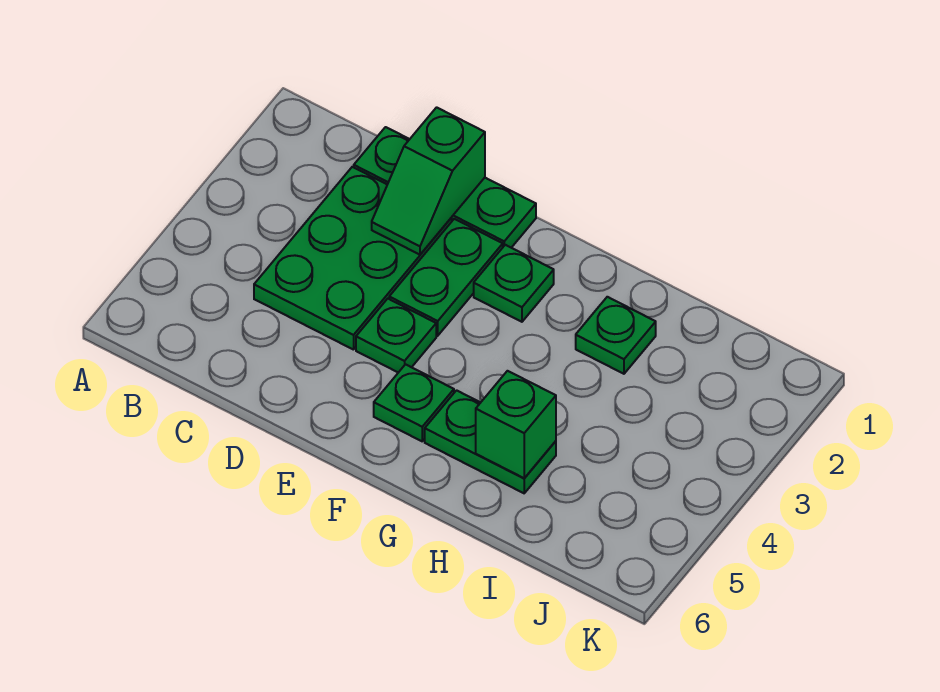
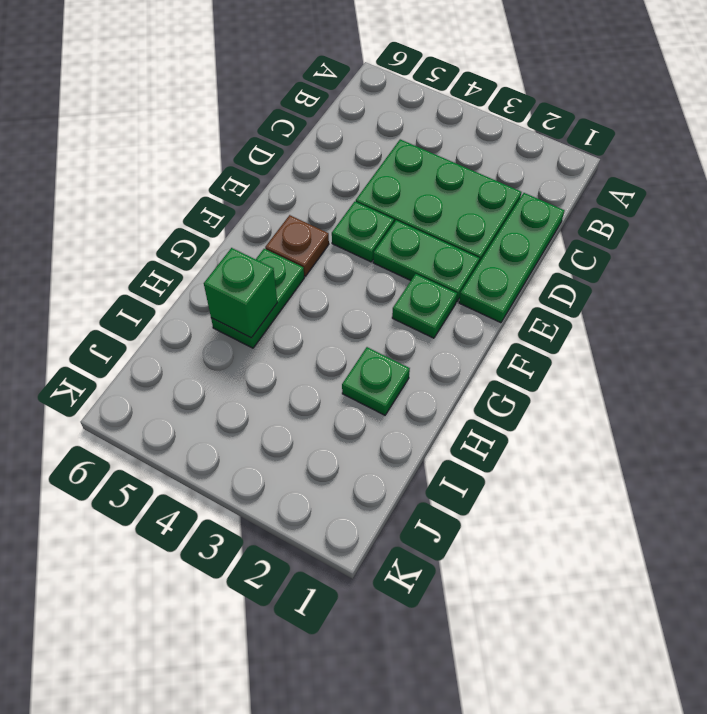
green slope D1:D2 level 2 top 1 -> none
green plate F5 level 1 -> brown plate F5 level 1

